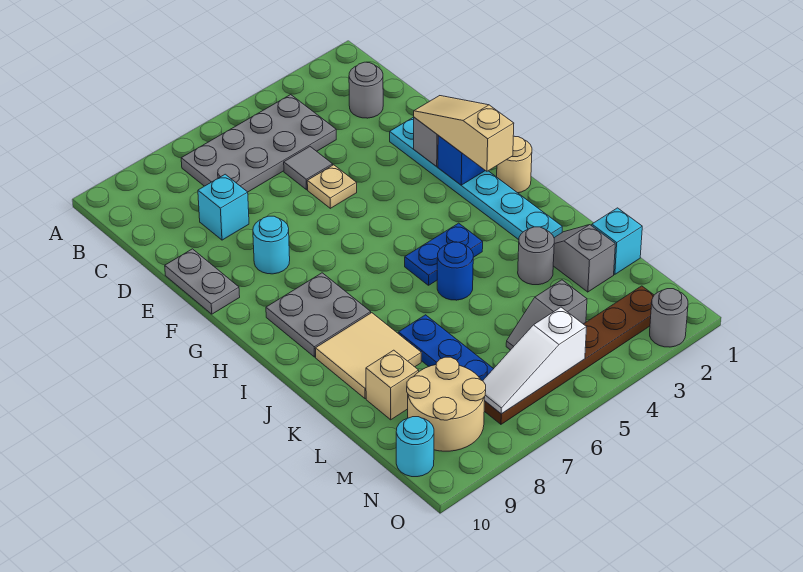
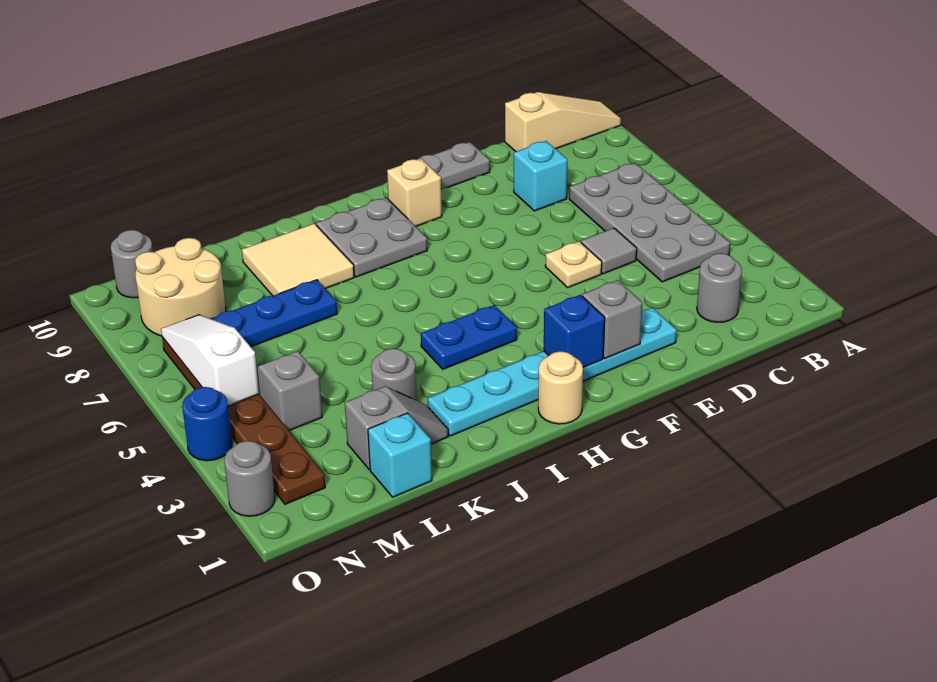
tan slope F2:H2 level 3 top H -> tan slope A10:C10 level 1 top C
cyan round brick F8 level 1 -> none
blue plate I4:I5 level 1 -> blue plate H4:I4 level 1
blue round brick J5 level 1 -> blue round brick O4 level 1
tan brick L9 level 1 -> tan brick G9 level 1
cyan round brick N10 level 1 -> grey round brick N10 level 1

